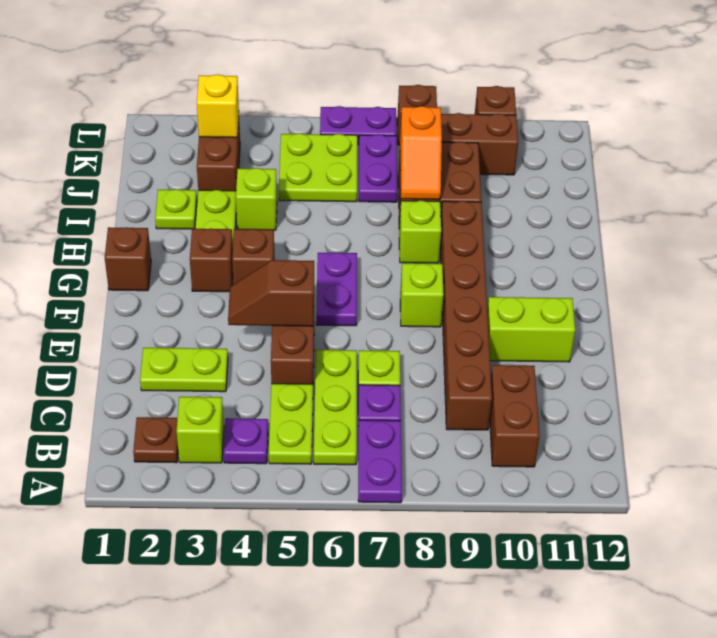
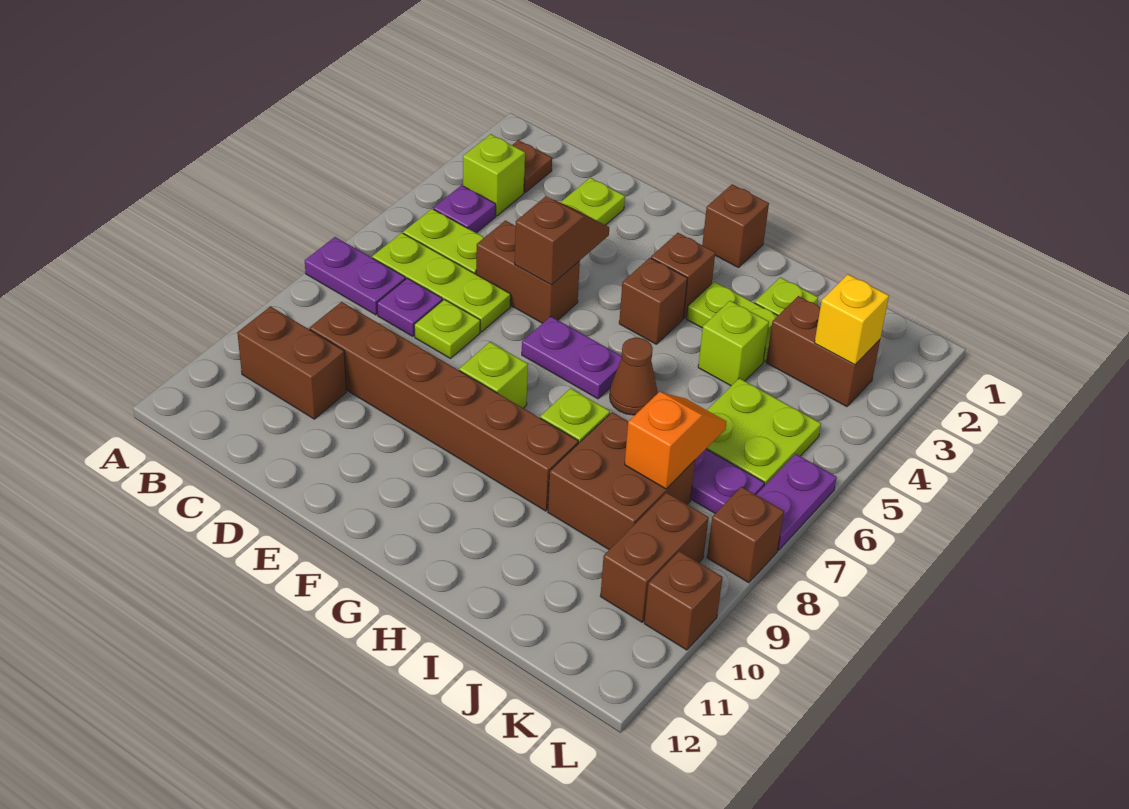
lime brick E10:E11 level 1 -> none
none -> brown cone H6 level 1
orange slope I8:J8 level 2 top J -> orange slope J7:J8 level 2 top 8

